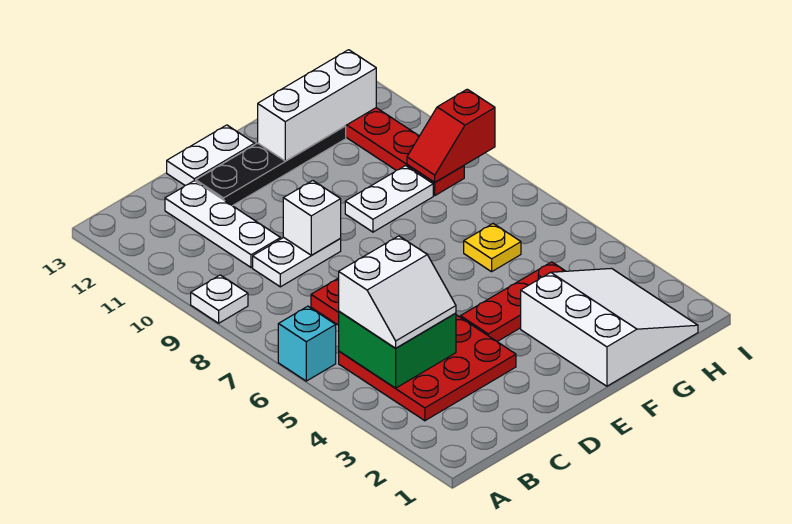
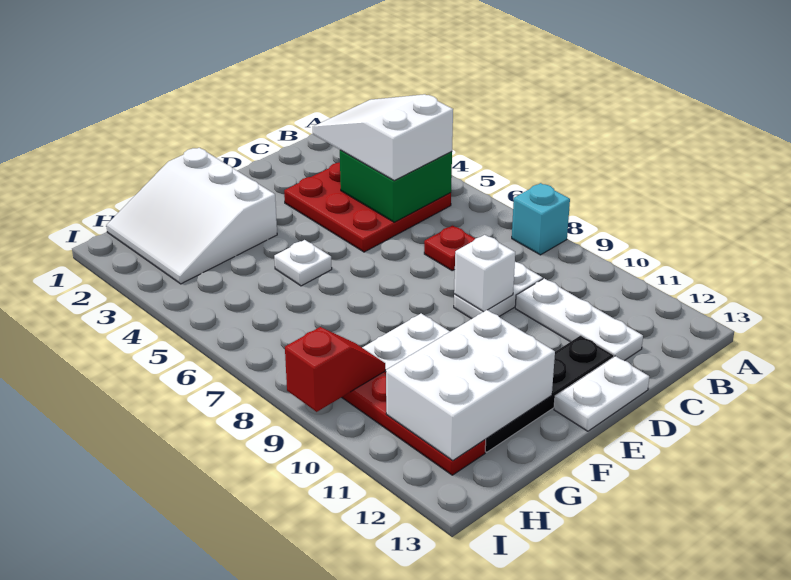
cyan brick A6 level 1 -> cyan brick A8 level 1
white plate A9 level 1 -> white plate F5 level 1
white slope B4:C5 level 3 top 5 -> white slope B3:C5 level 3 top 5
red plate E4:G4 level 1 -> none
white brick F12:H12 level 2 -> white brick F11:H12 level 2
yellow plate G6 level 1 -> none

